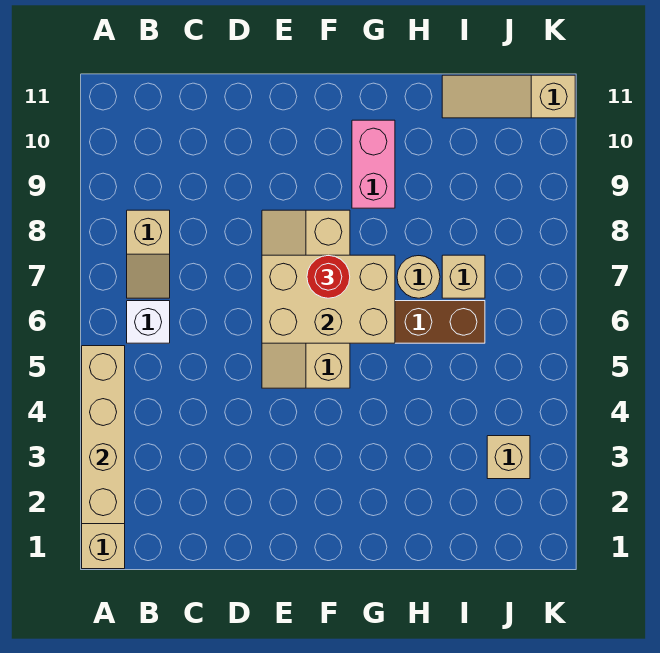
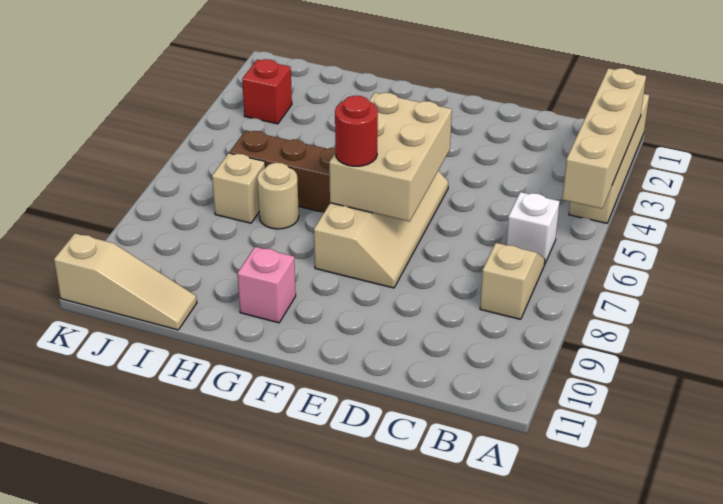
tan brick E6:G7 level 2 -> tan brick E5:F7 level 2
pink brick G9:G10 level 1 -> pink brick G10 level 1
tan brick J3 level 1 -> red brick J3 level 1

